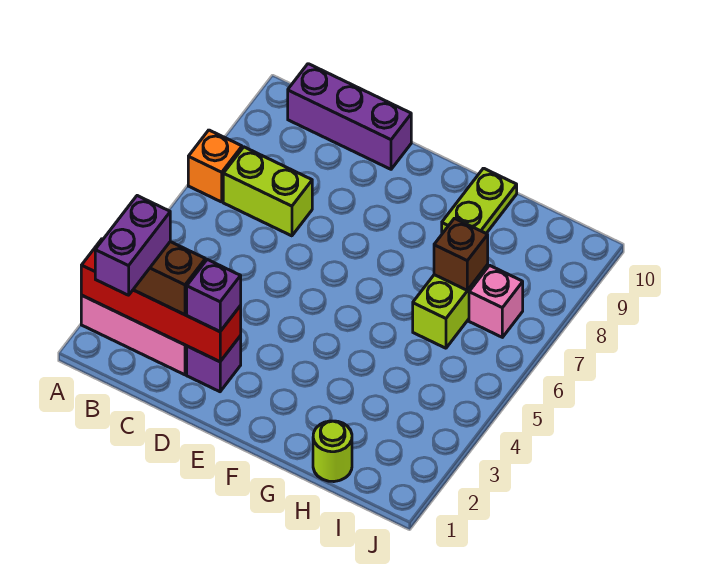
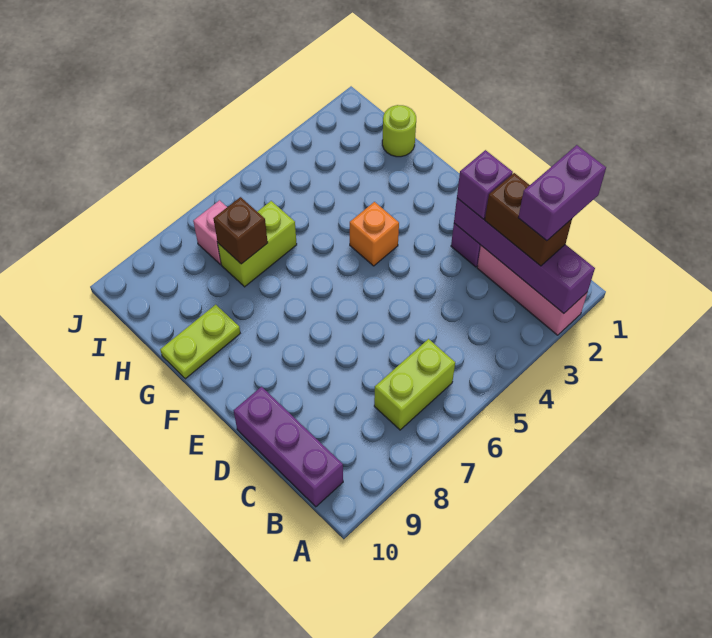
red brick A2:D2 level 2 -> purple brick A2:D2 level 2
orange brick A7 level 1 -> orange brick F4 level 1
lime brick B7:C7 level 1 -> lime brick B6:B7 level 1

